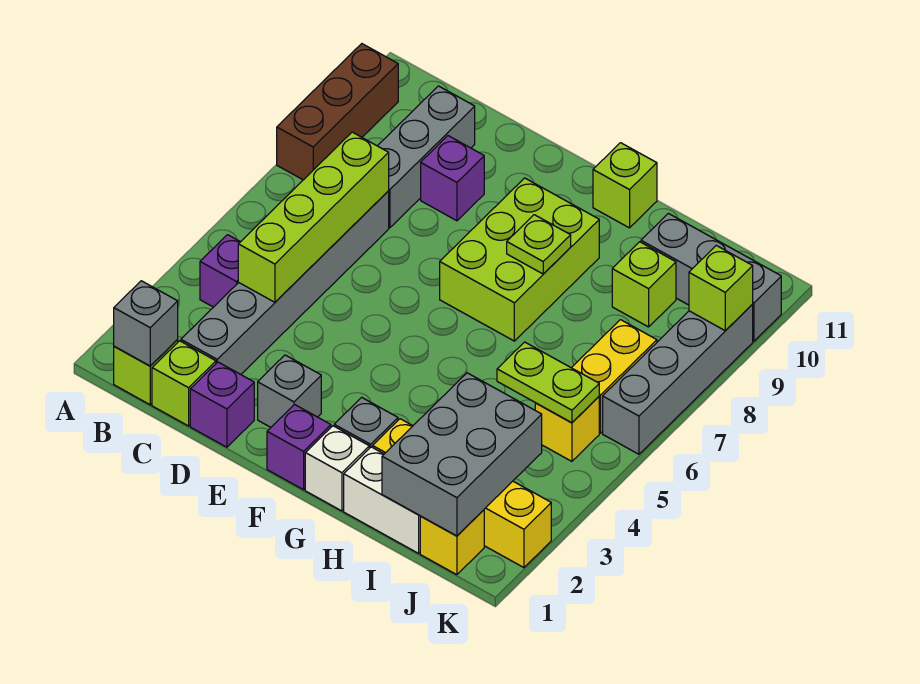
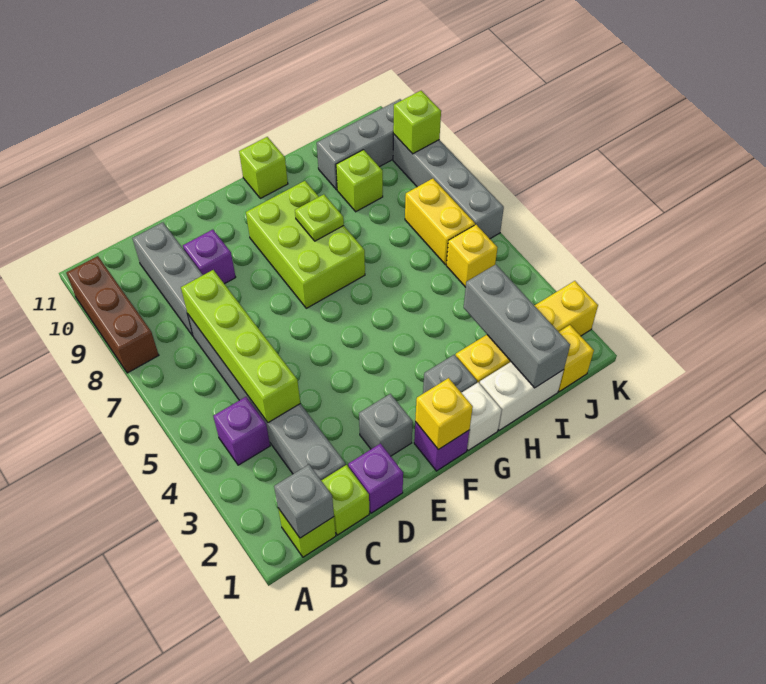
none -> yellow brick F1 level 2
grey brick I1:J3 level 2 -> grey brick I1:I3 level 2
lime plate I5:J5 level 2 -> none

